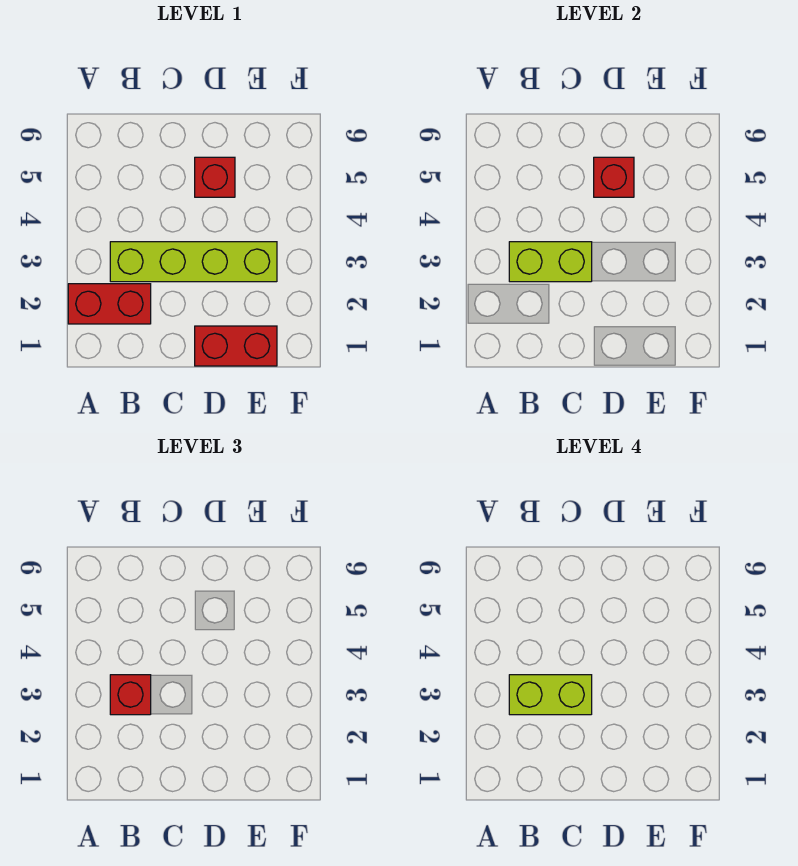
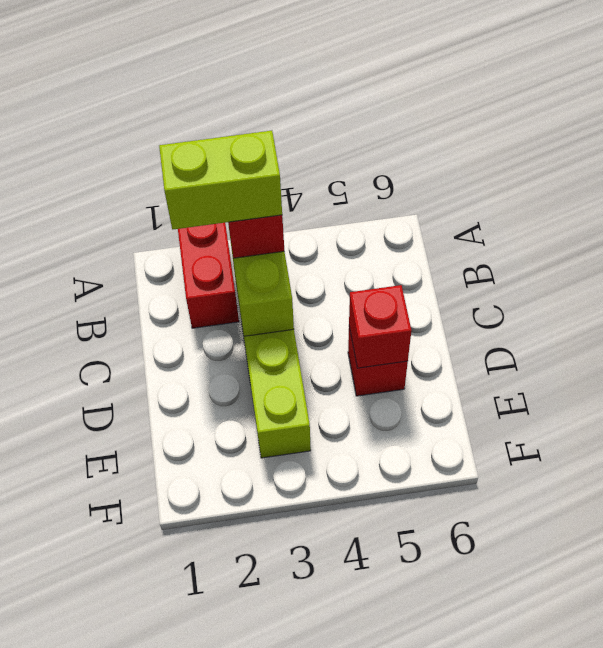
lime brick B3:C3 level 4 -> lime brick B2:B3 level 4
red brick D1:E1 level 1 -> none

